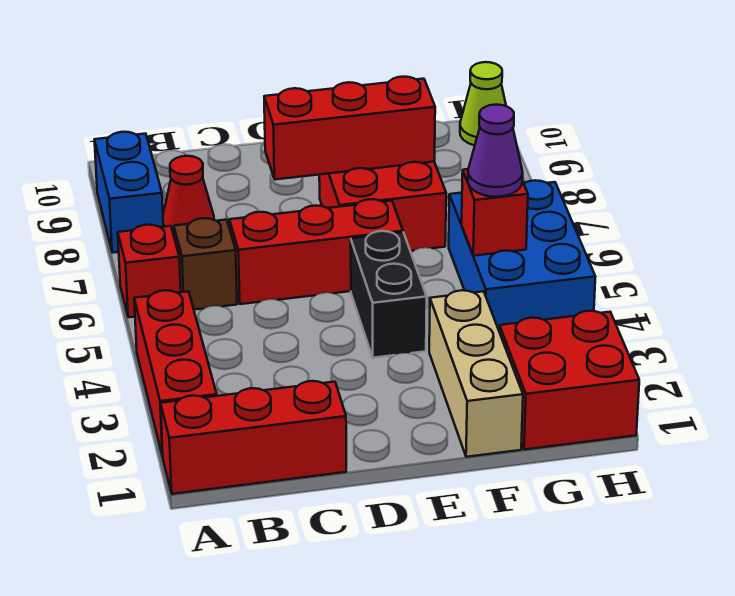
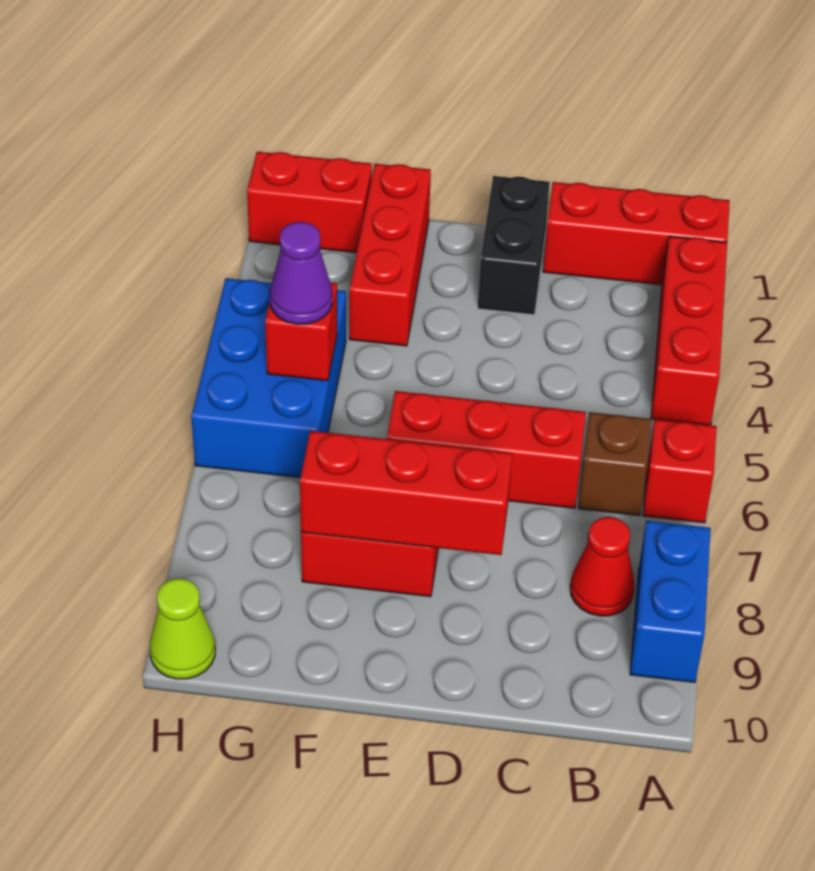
black brick E4:E5 level 1 -> black brick D1:D2 level 1
tan brick F1:F3 level 1 -> red brick F1:F3 level 1
red brick G1:H2 level 1 -> red brick G1:H1 level 1

